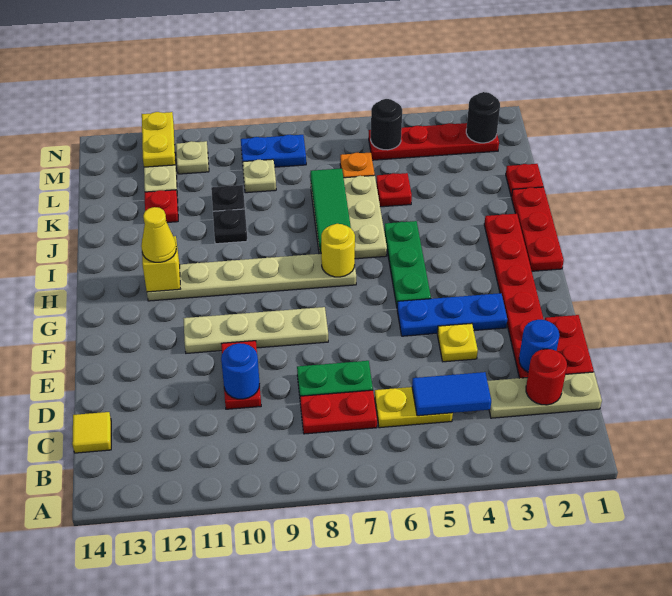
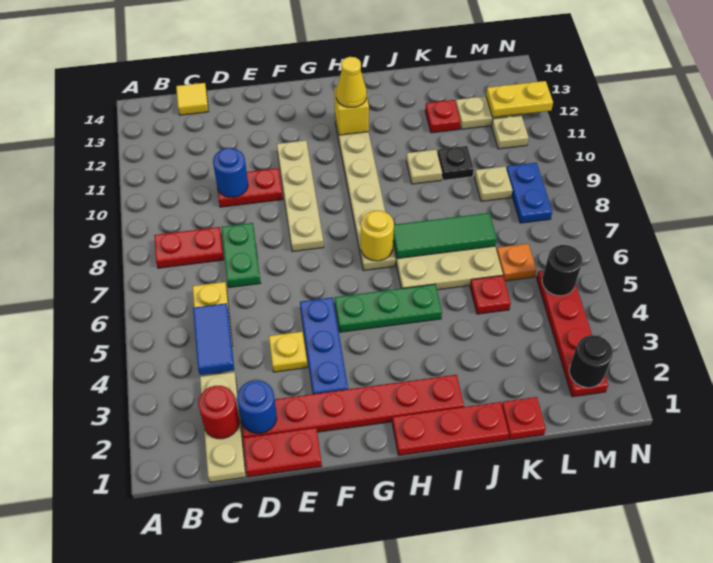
red plate C7:C8 level 1 -> red plate B8:C8 level 1
black plate J10 level 1 -> tan plate J10 level 1

